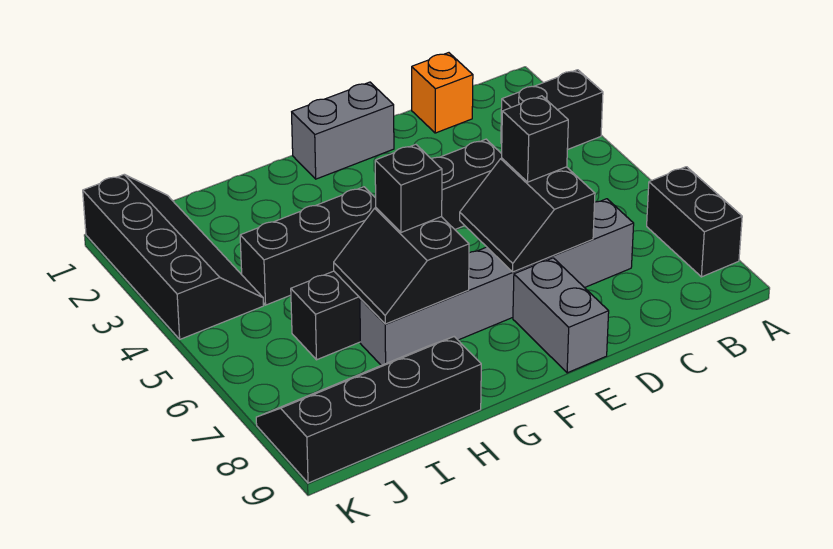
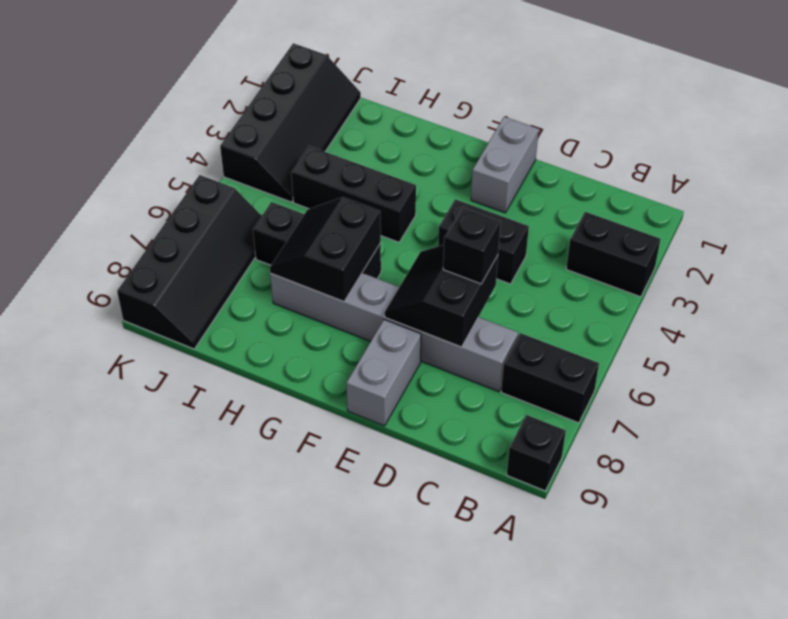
black brick A7:A8 level 1 -> black brick A7:B7 level 1
orange brick C1 level 1 -> none
grey brick E1:F1 level 1 -> grey brick E1:E2 level 1
black brick G6 level 3 -> black brick A9 level 1
black slope H8:K9 level 1 top 9 -> black slope J6:K9 level 1 top K

